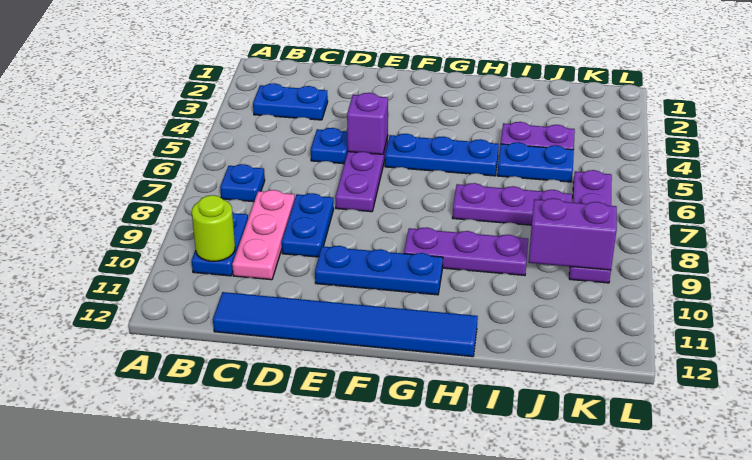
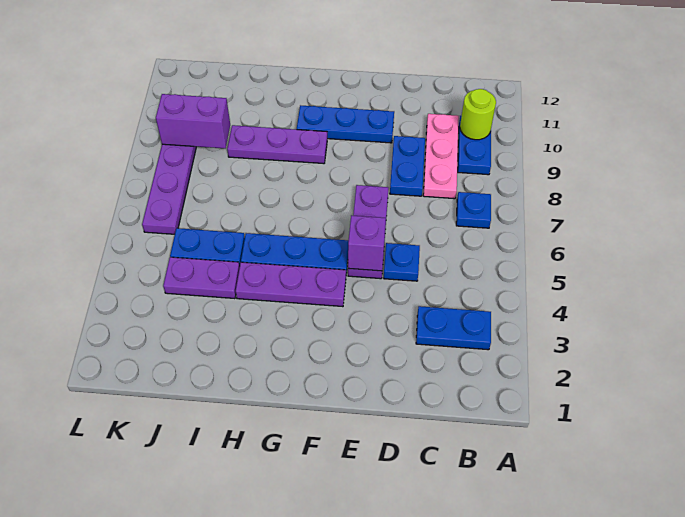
blue tile C12:H12 level 1 -> none
purple plate H7:J7 level 1 -> purple plate F4:H4 level 1

